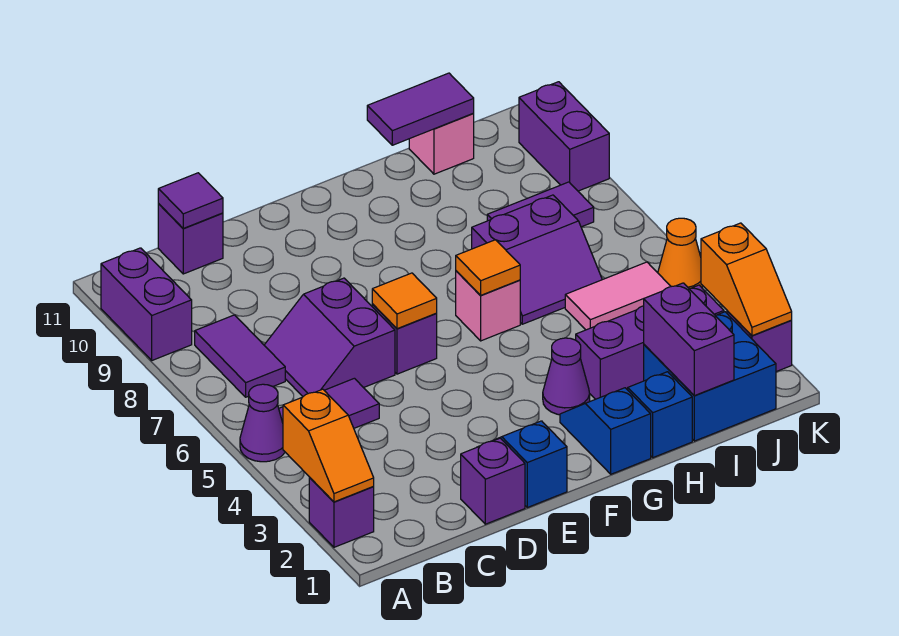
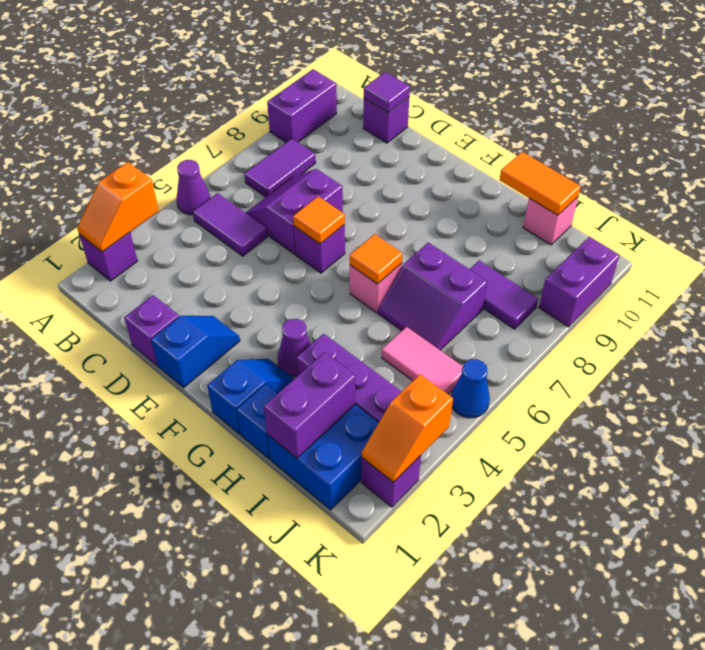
purple tile H11:I11 level 2 -> orange tile H11:I11 level 2
orange cone K5 level 1 -> blue cone K5 level 1

